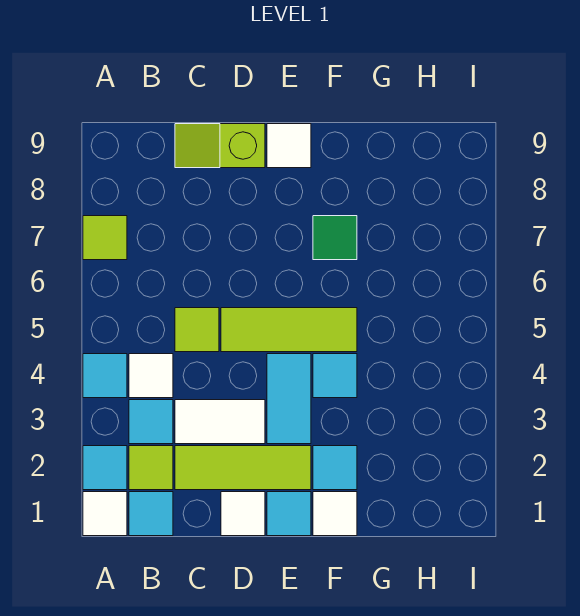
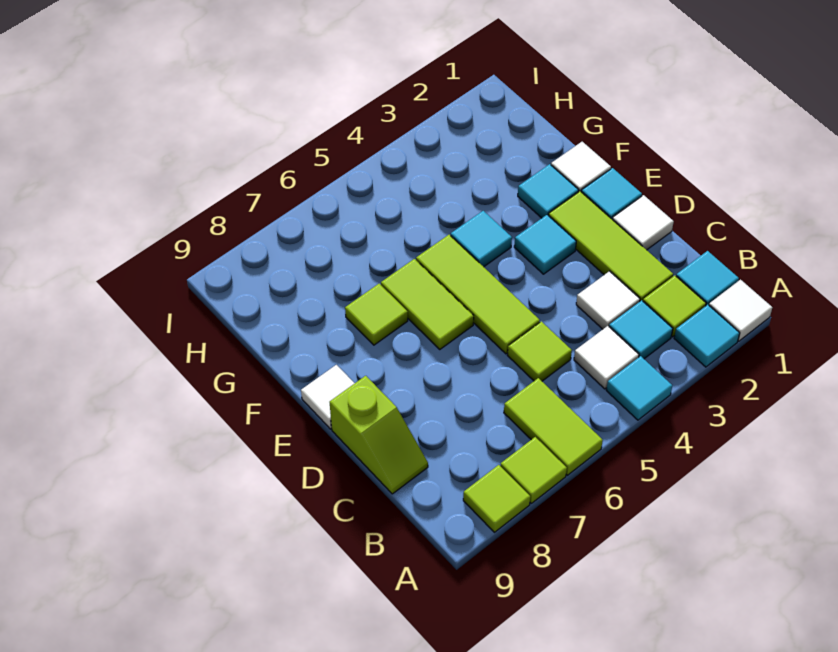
none -> lime tile A6:B6 level 1
none -> lime tile A8 level 1
white tile C3:D3 level 1 -> white tile C3 level 1
cyan tile E3:E4 level 1 -> cyan tile E3 level 1
none -> lime tile E6:F6 level 1
green tile F7 level 1 -> lime tile F7 level 1

